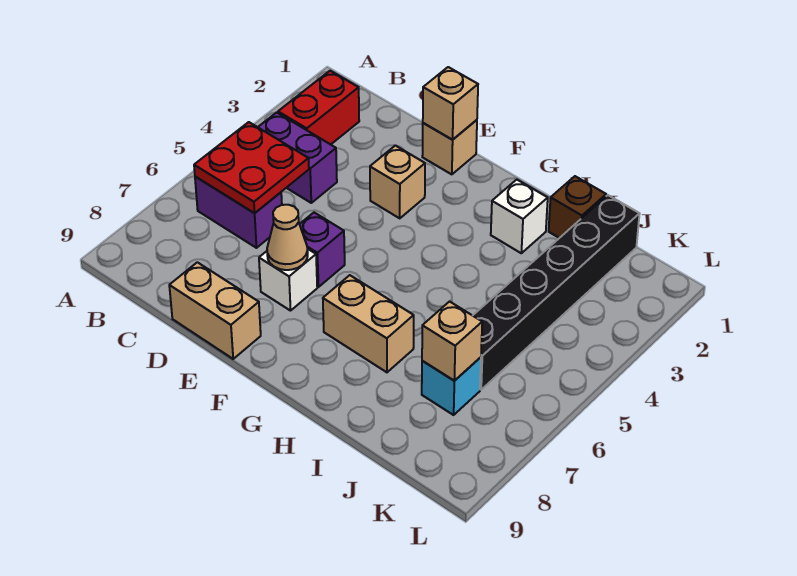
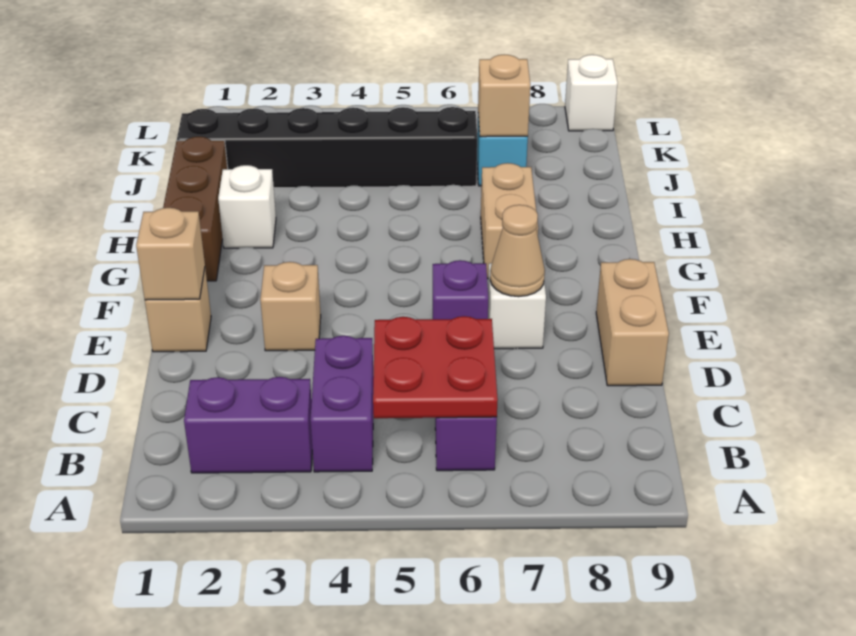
red brick B2:B3 level 1 -> purple brick B2:B3 level 1
brown brick I1 level 1 -> brown brick G1:I1 level 1
none -> white brick L9 level 1

